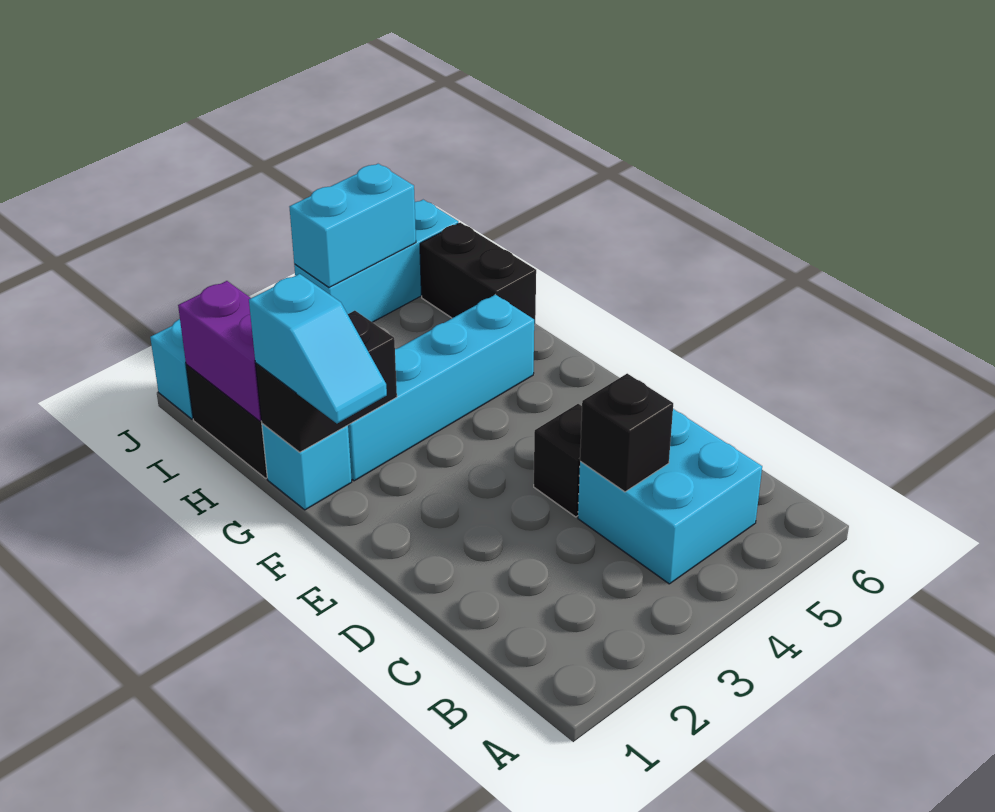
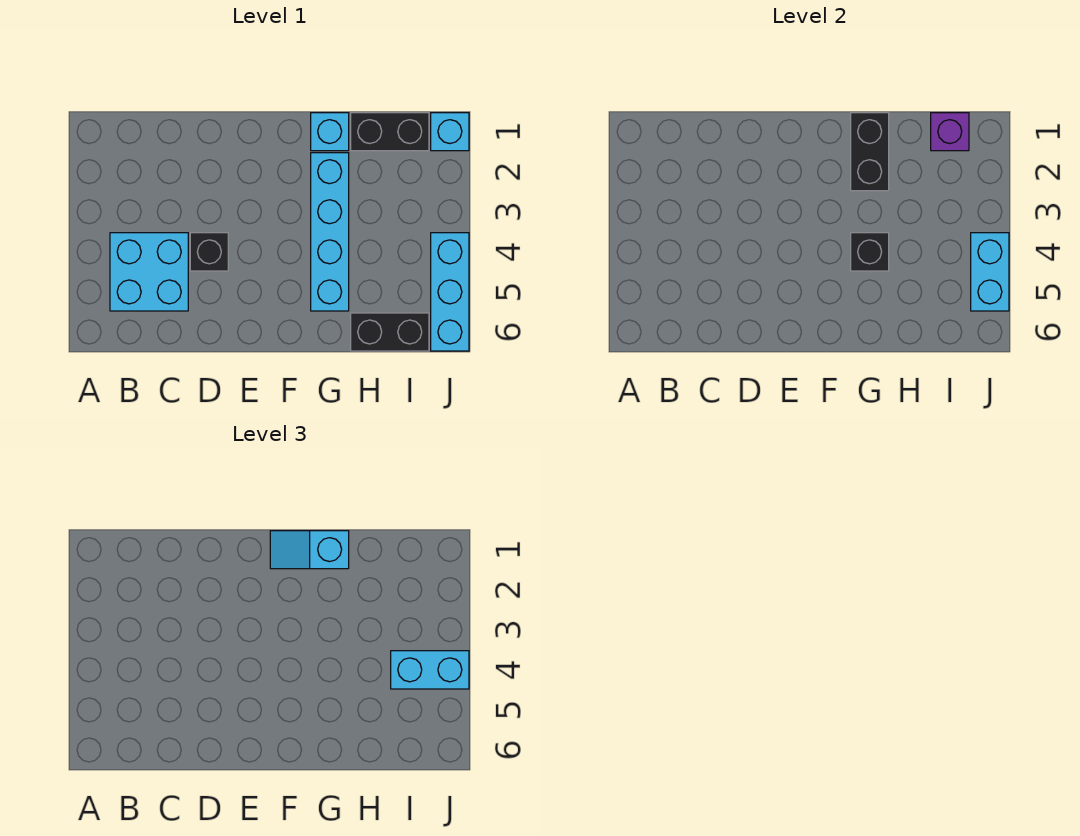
black brick C4 level 2 -> black brick G4 level 2
purple brick H1:I1 level 2 -> purple brick I1 level 2
none -> cyan brick I4:J4 level 3

